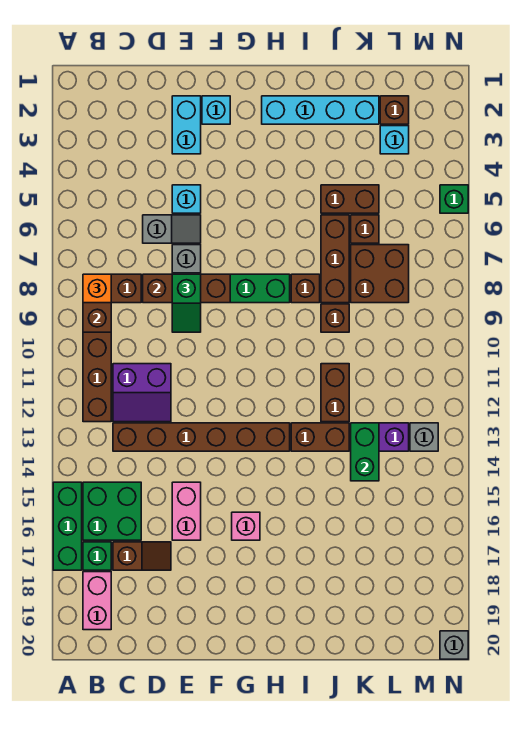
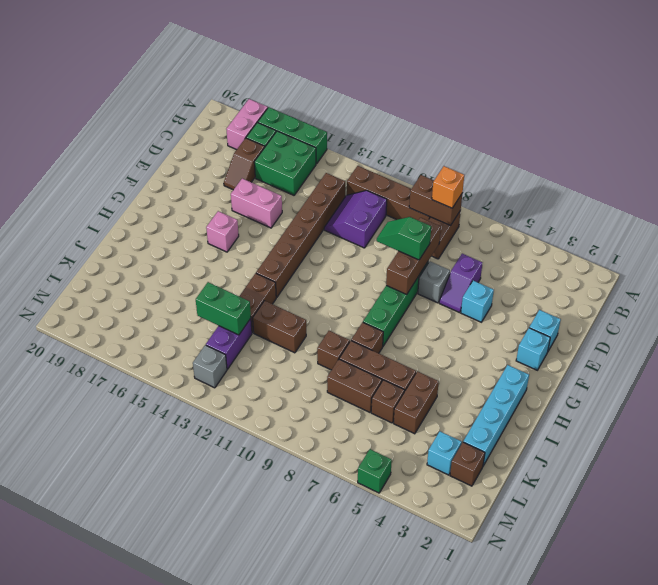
pink brick B18:B19 level 1 -> pink brick A18:B18 level 1
grey slope D6:E6 level 1 top D -> purple slope D6:E6 level 1 top D
cyan brick E2:E3 level 1 -> cyan brick E2 level 1
brown brick K7:L8 level 1 -> brown brick K7:K8 level 1
grey brick N20 level 1 -> none

